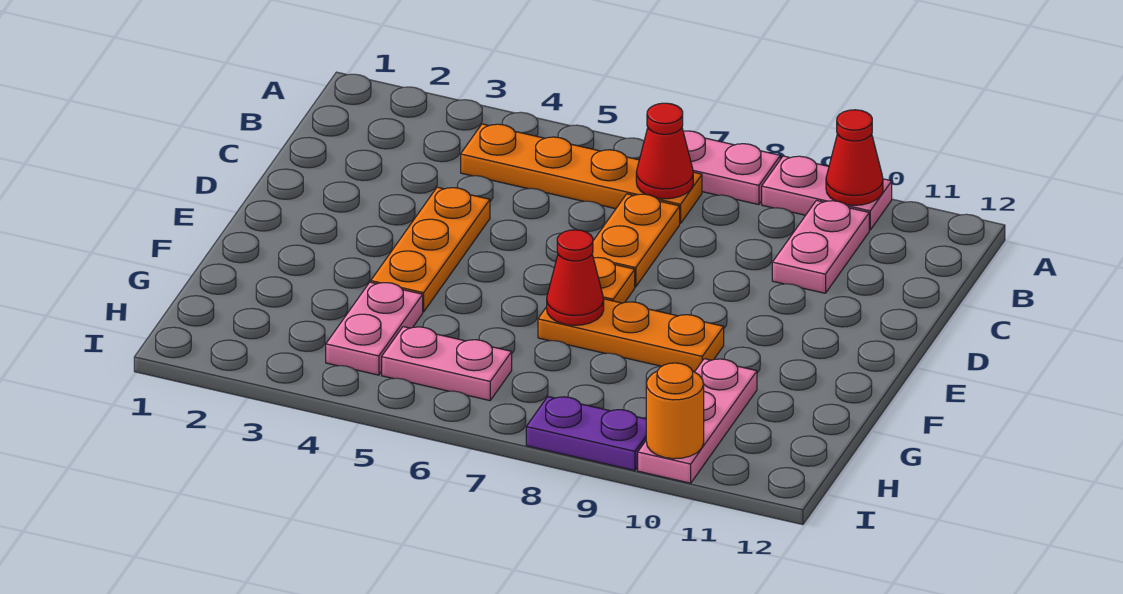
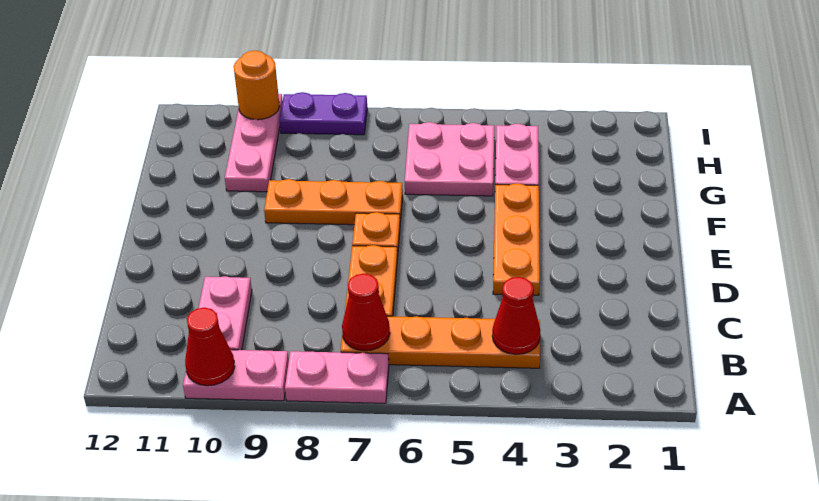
red cone F7 level 2 -> red cone B4 level 2
pink plate H5:H6 level 1 -> pink plate G5:H6 level 1

